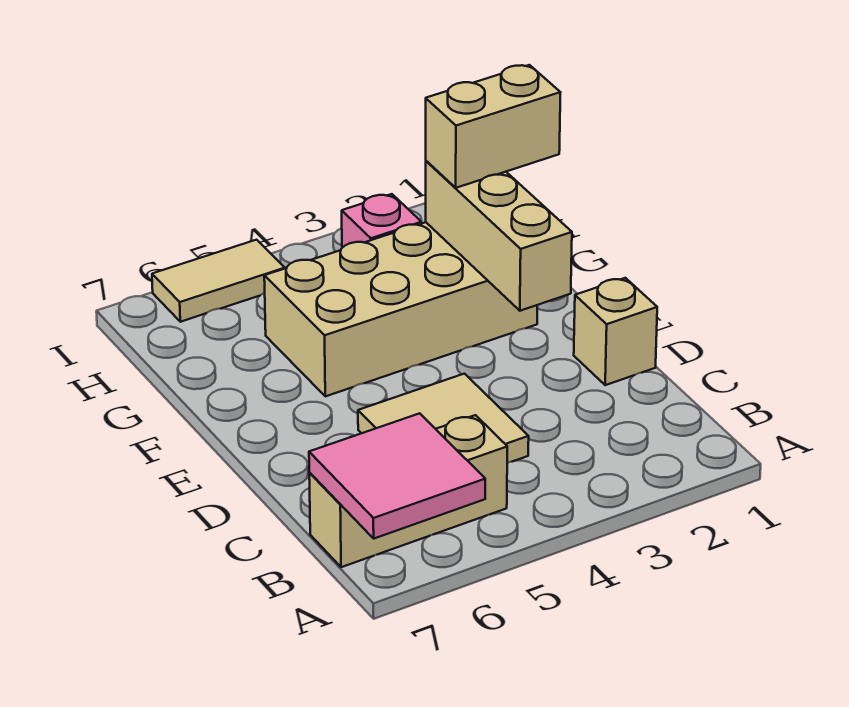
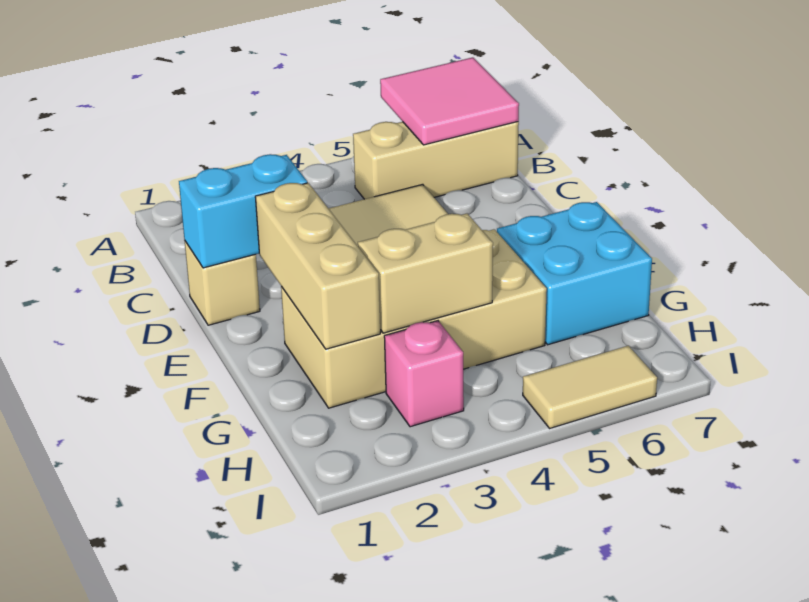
none -> cyan brick D1:D2 level 2
none -> cyan brick F6:G7 level 1
tan brick G1:G2 level 3 -> tan brick G3:G4 level 2

